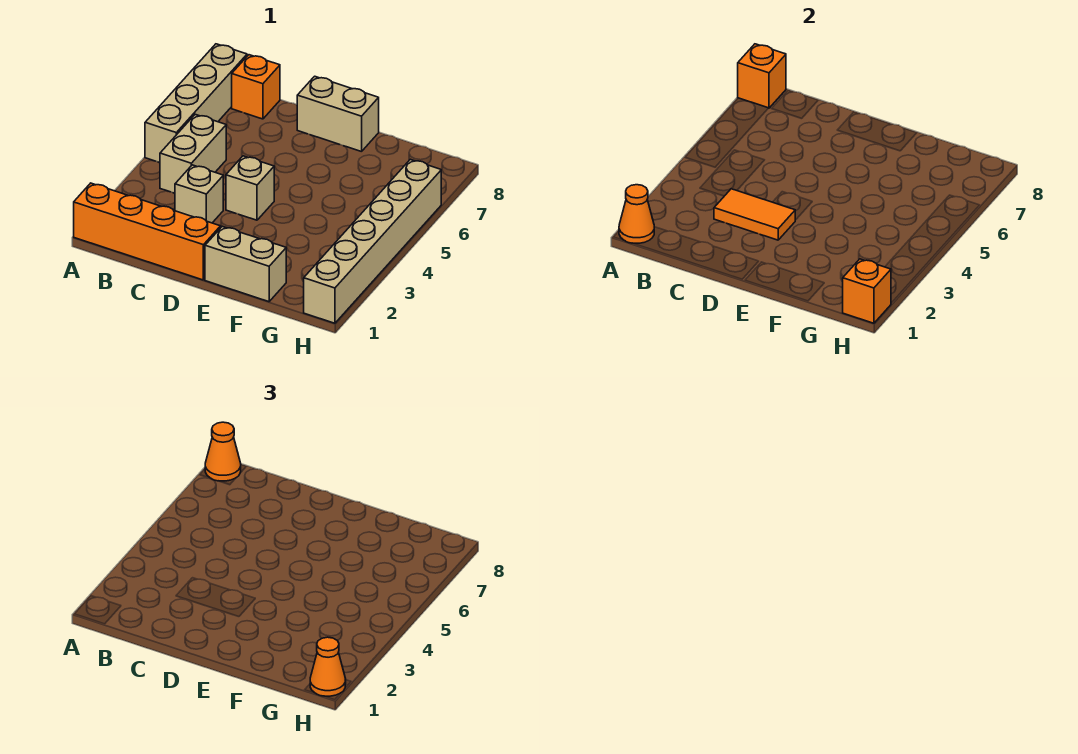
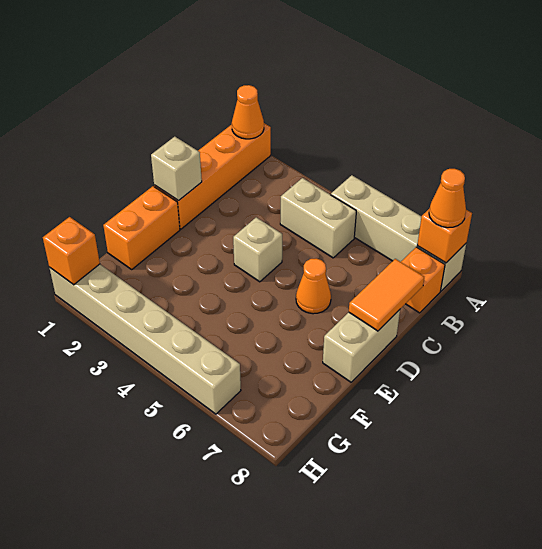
tan brick C3 level 1 -> tan brick D1 level 2
orange tile C3:D3 level 2 -> orange tile C8:D8 level 2
tan brick E1:F1 level 1 -> orange brick E1:F1 level 1
orange cone H1 level 3 -> orange cone D6 level 1

